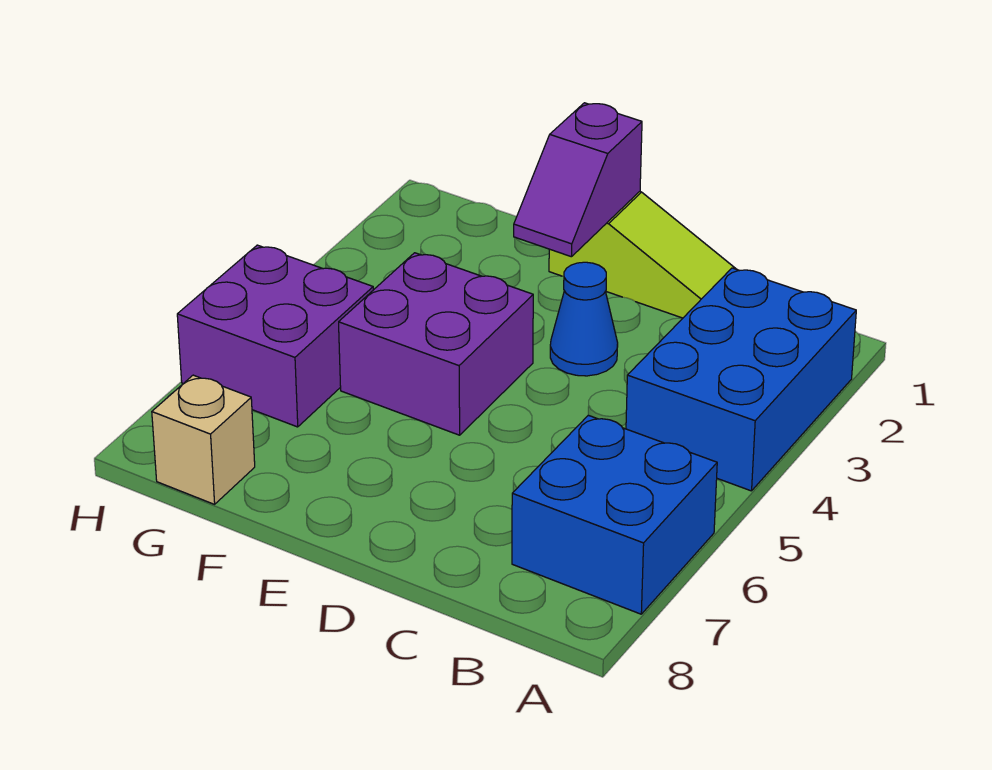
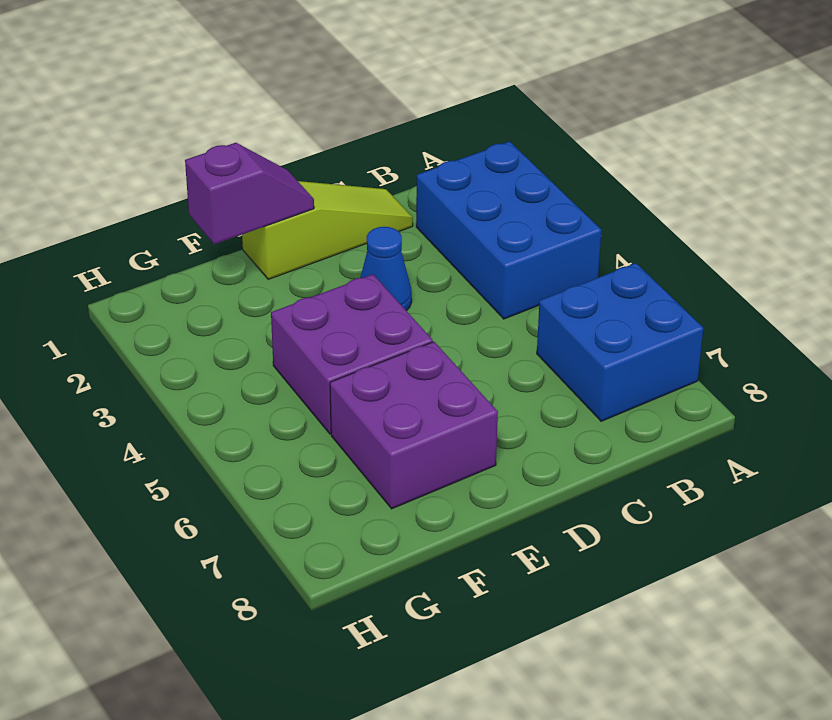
purple slope E1:E2 level 2 top 1 -> purple slope E1:F1 level 2 top F
purple brick G5:H6 level 1 -> purple brick E6:F7 level 1
tan brick G8 level 1 -> none

